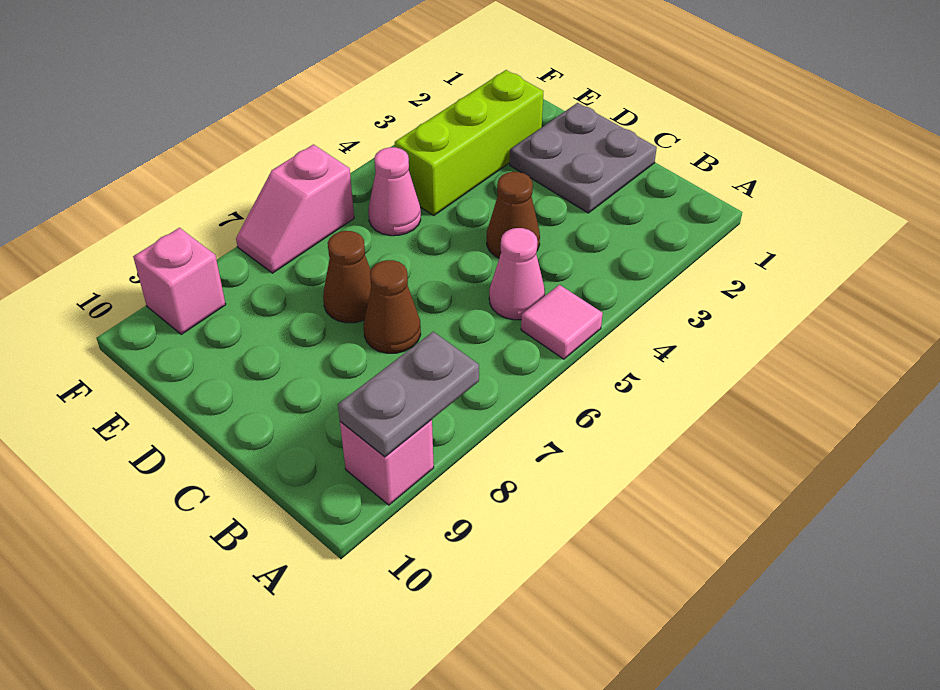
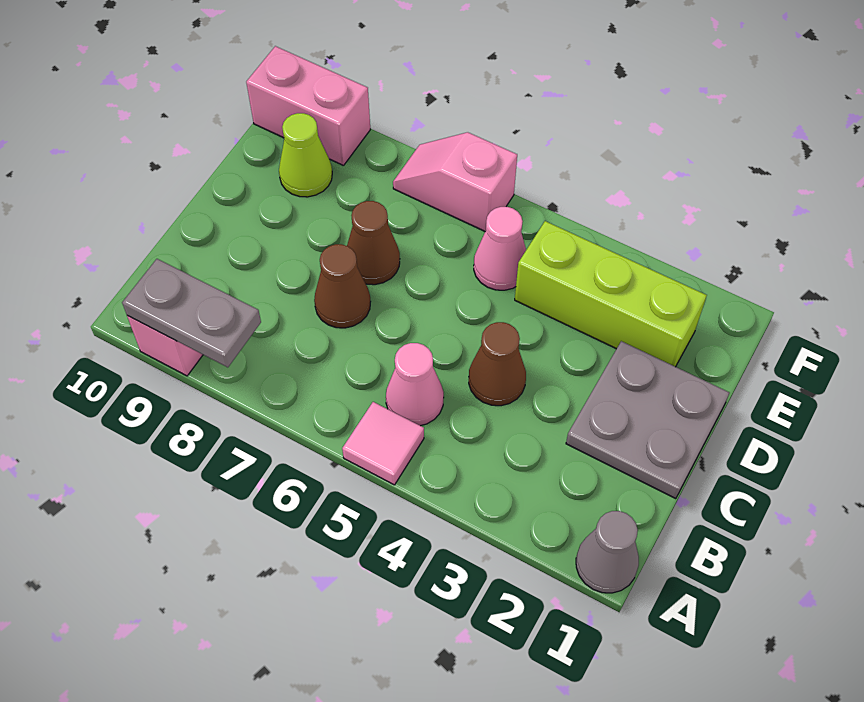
none -> grey cone A1 level 1
none -> lime cone E9 level 1
pink brick F9 level 1 -> pink brick F9:F10 level 1

